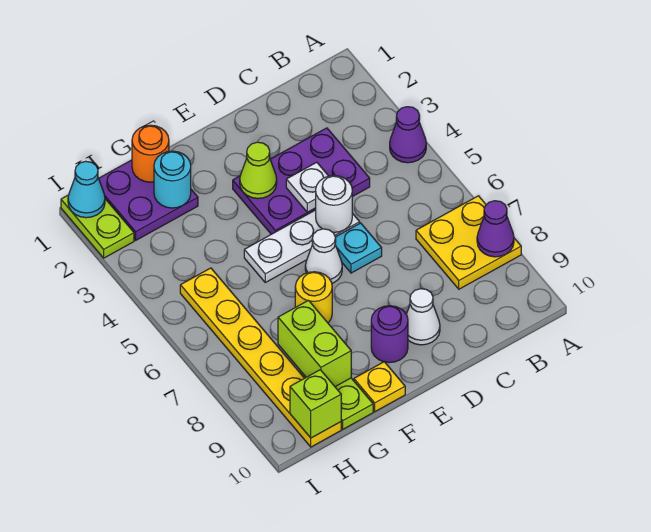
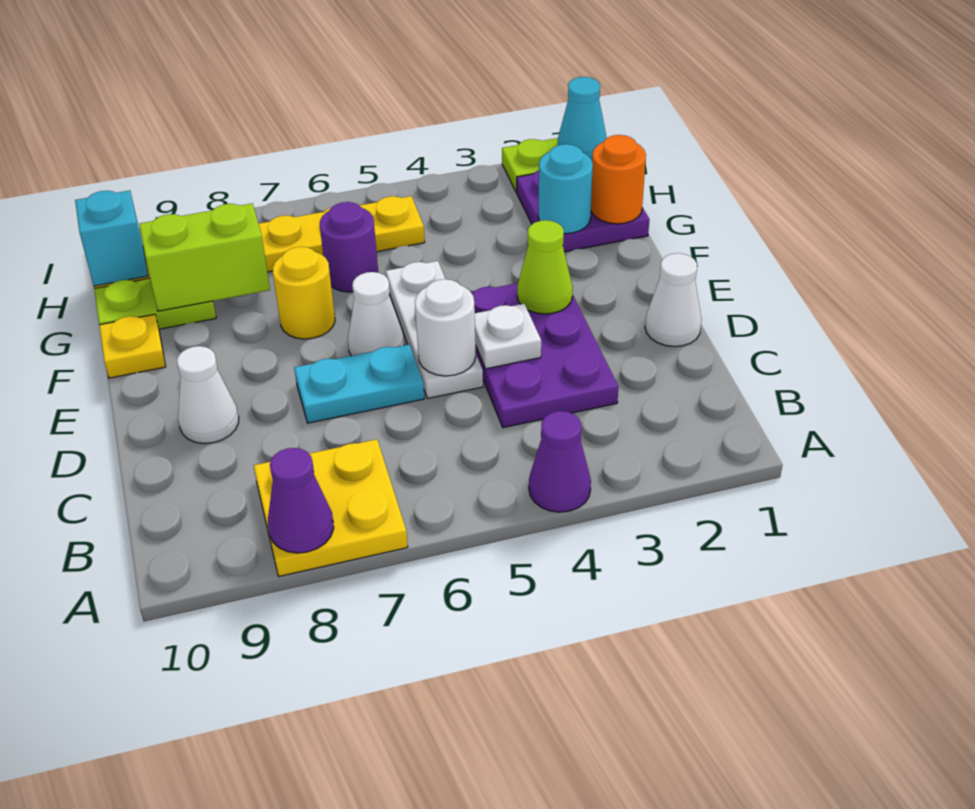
none -> white cone D1 level 1
cyan plate D6 level 1 -> cyan plate D6:D7 level 1
purple round brick E9 level 1 -> purple round brick G6 level 1
lime brick H10 level 2 -> cyan brick H10 level 2

